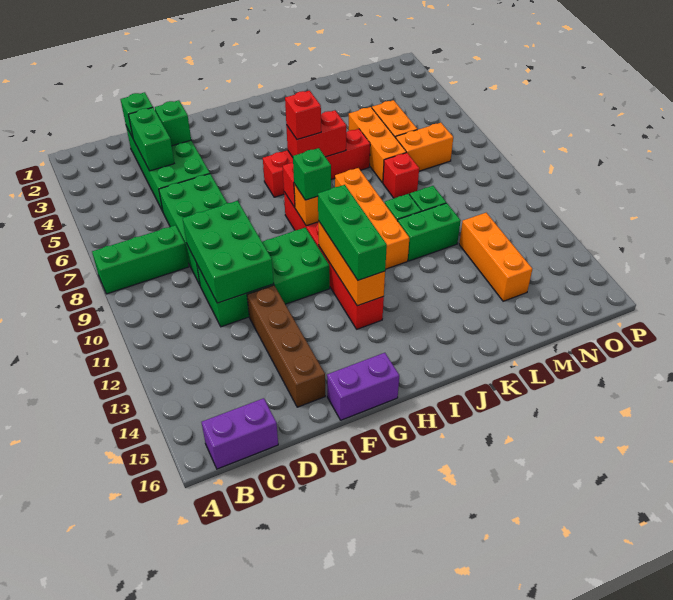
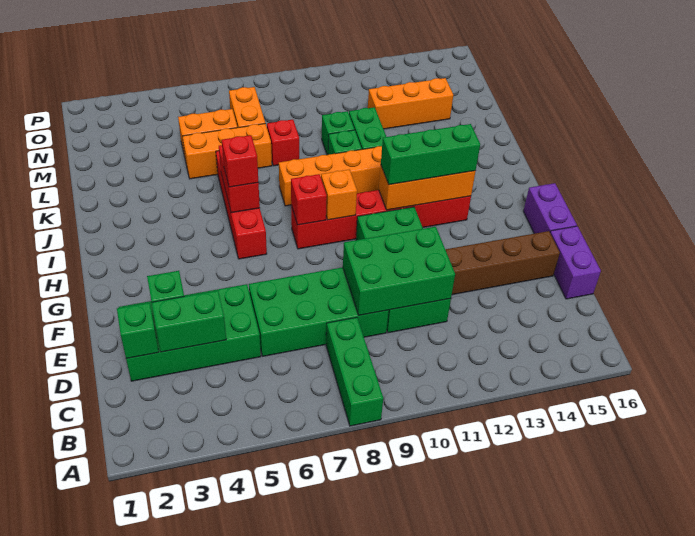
purple brick B16:C16 level 1 -> purple brick D16:E16 level 1
green brick H9 level 3 -> none

